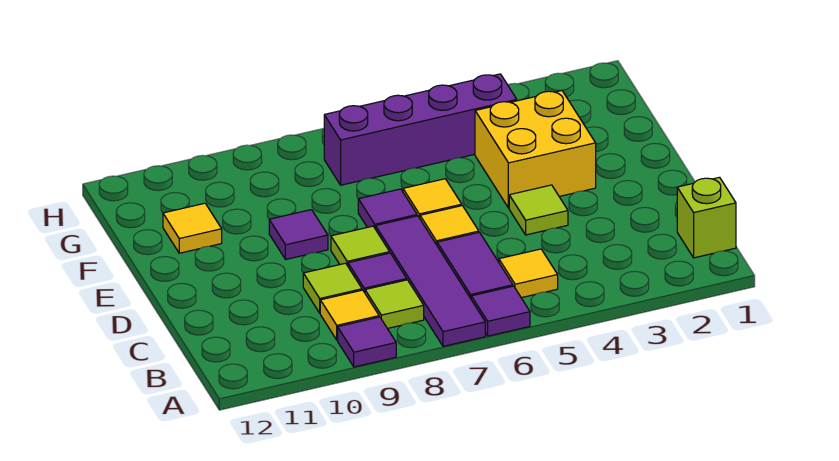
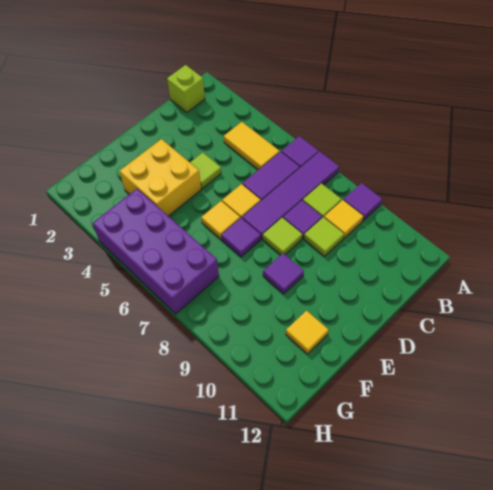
yellow tile B5 level 1 -> yellow tile B4:B5 level 1
purple brick G4:G7 level 1 -> purple brick G4:H7 level 1

